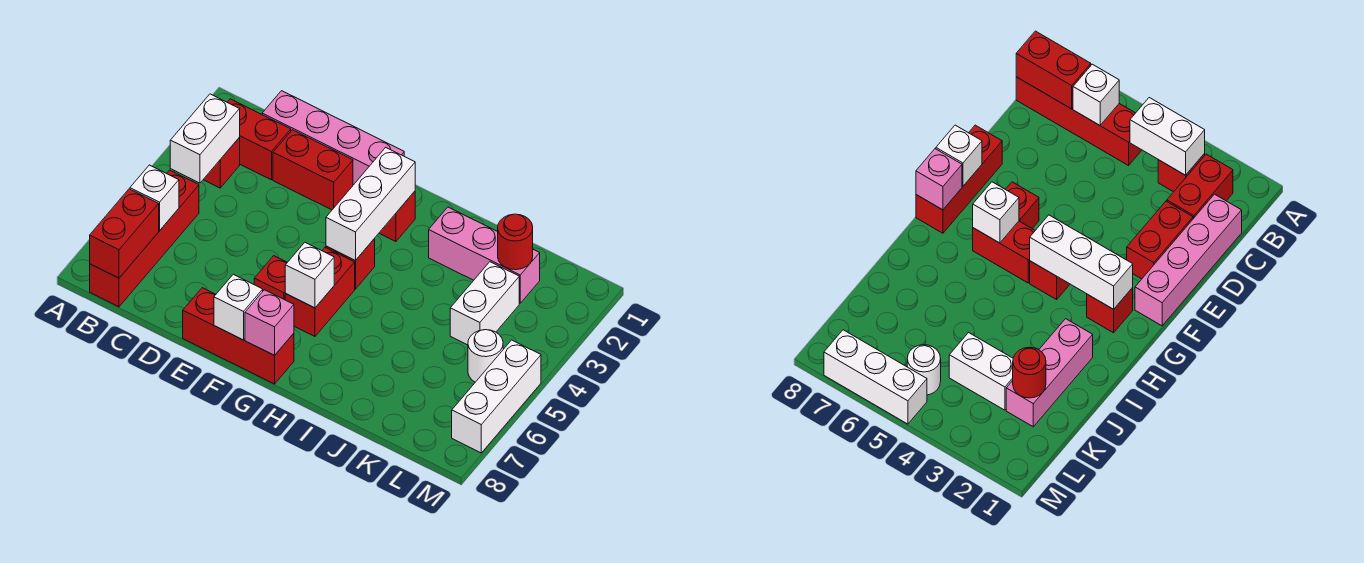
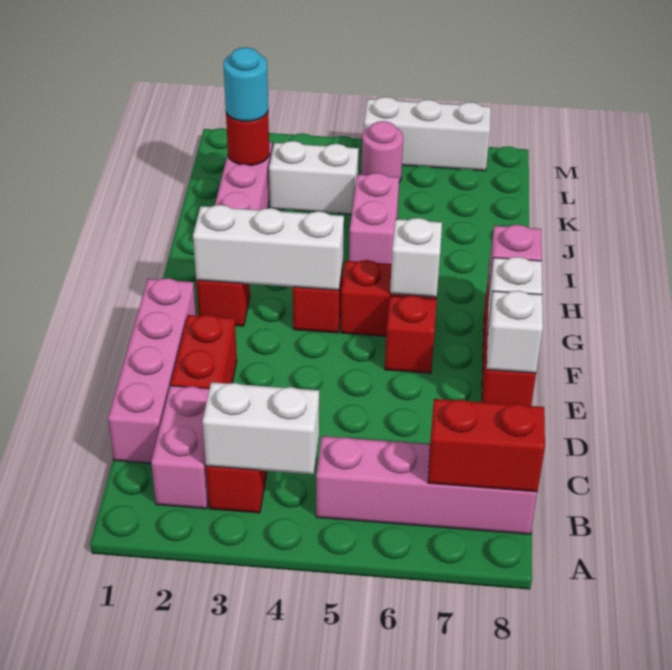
red brick B2:C2 level 1 -> pink brick B2:C2 level 1
red brick B5:B8 level 1 -> pink brick B5:B8 level 1
white brick B6 level 2 -> white brick E8 level 2
none -> pink brick I5:J5 level 1
none -> cyan round brick K2 level 3
white round brick L5 level 1 -> pink round brick L5 level 1

